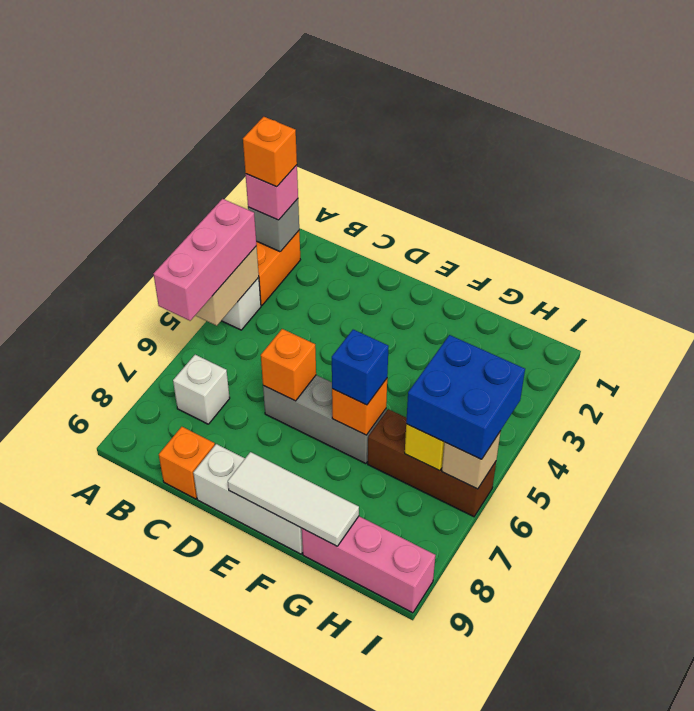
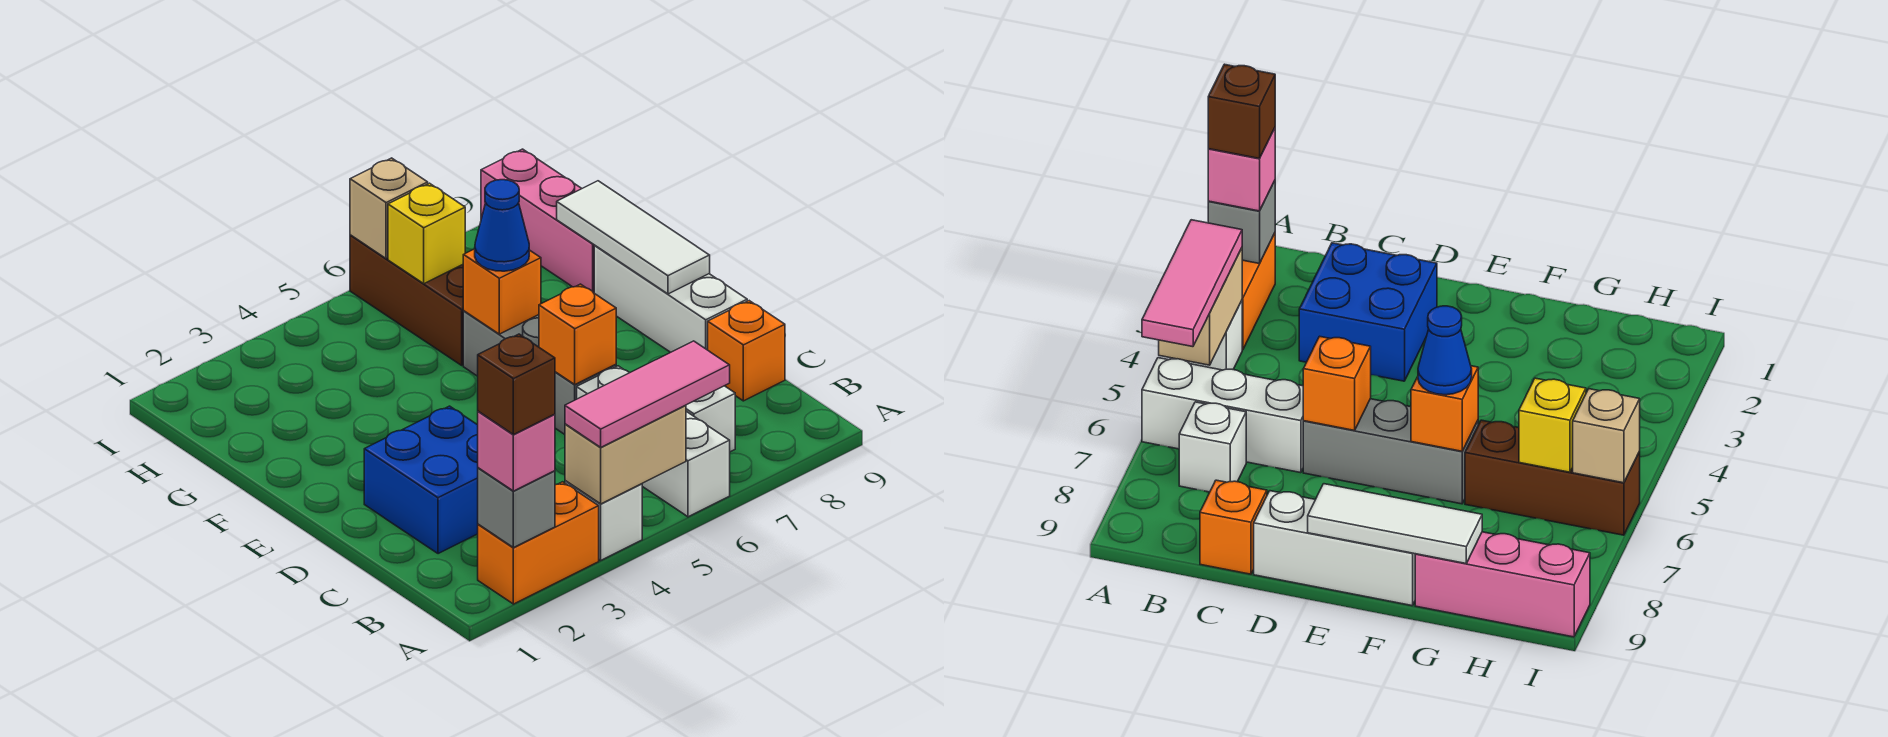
orange brick A2 level 4 -> brown brick A2 level 4
pink brick A4:A6 level 3 -> pink tile A4:A6 level 3
none -> white brick A6:C6 level 1
blue brick F6 level 3 -> blue cone F6 level 3
blue brick H5:I6 level 3 -> blue brick C2:D3 level 1

